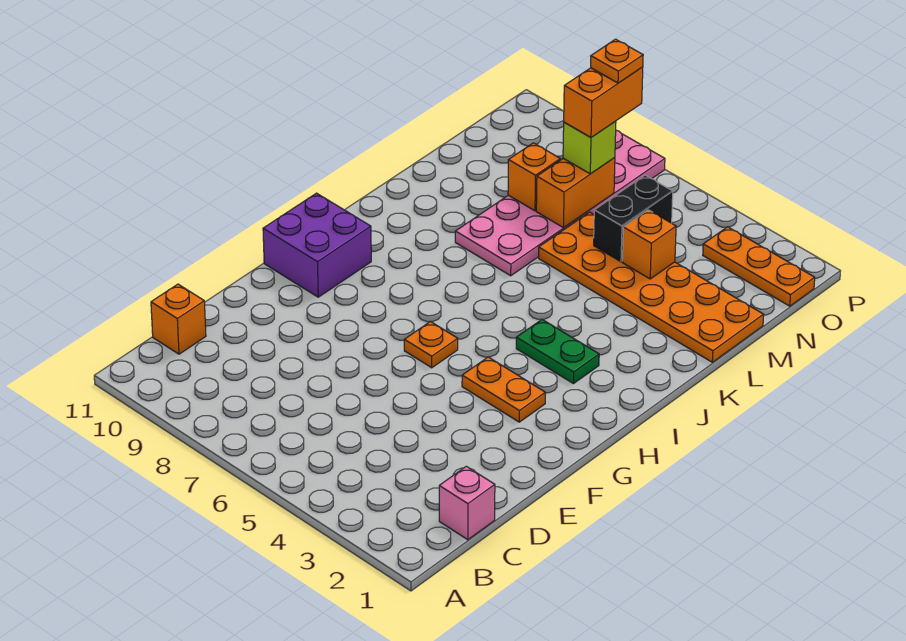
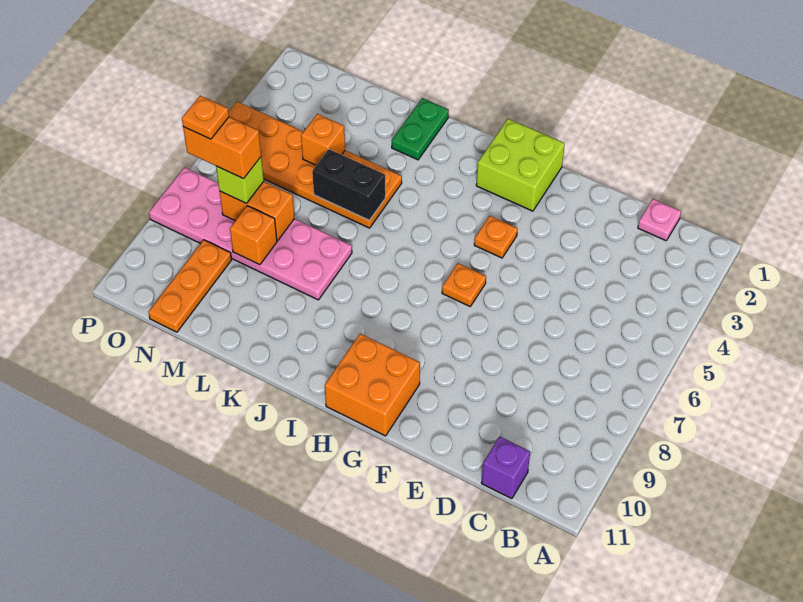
pink brick C1 level 1 -> pink plate C1 level 1
orange brick C11 level 1 -> purple brick C11 level 1
none -> lime brick G1:H2 level 1
orange plate G3:G4 level 1 -> orange plate G4 level 1
purple brick G10:H11 level 1 -> orange brick G10:H11 level 1
green plate I3:I4 level 1 -> green plate K1:K2 level 1
orange plate L1:M6 level 1 -> orange plate K4:P5 level 1
black brick M5:N5 level 2 -> black brick K5:L5 level 2
orange plate O1:O3 level 1 -> orange plate N9:N11 level 1

